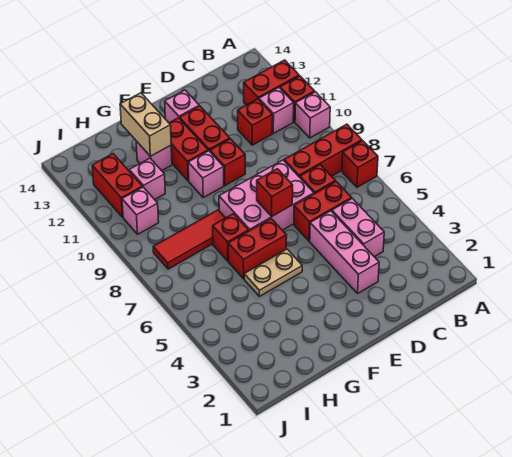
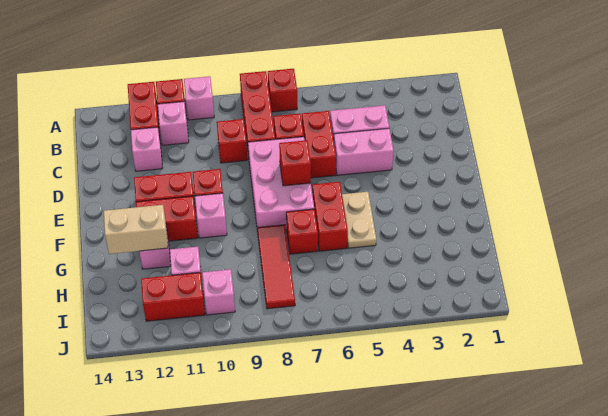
red brick C11 level 1 -> red brick C9 level 1
pink brick D3:D5 level 1 -> pink brick D4:D5 level 1
pink brick E13 level 1 -> pink brick C12 level 1

